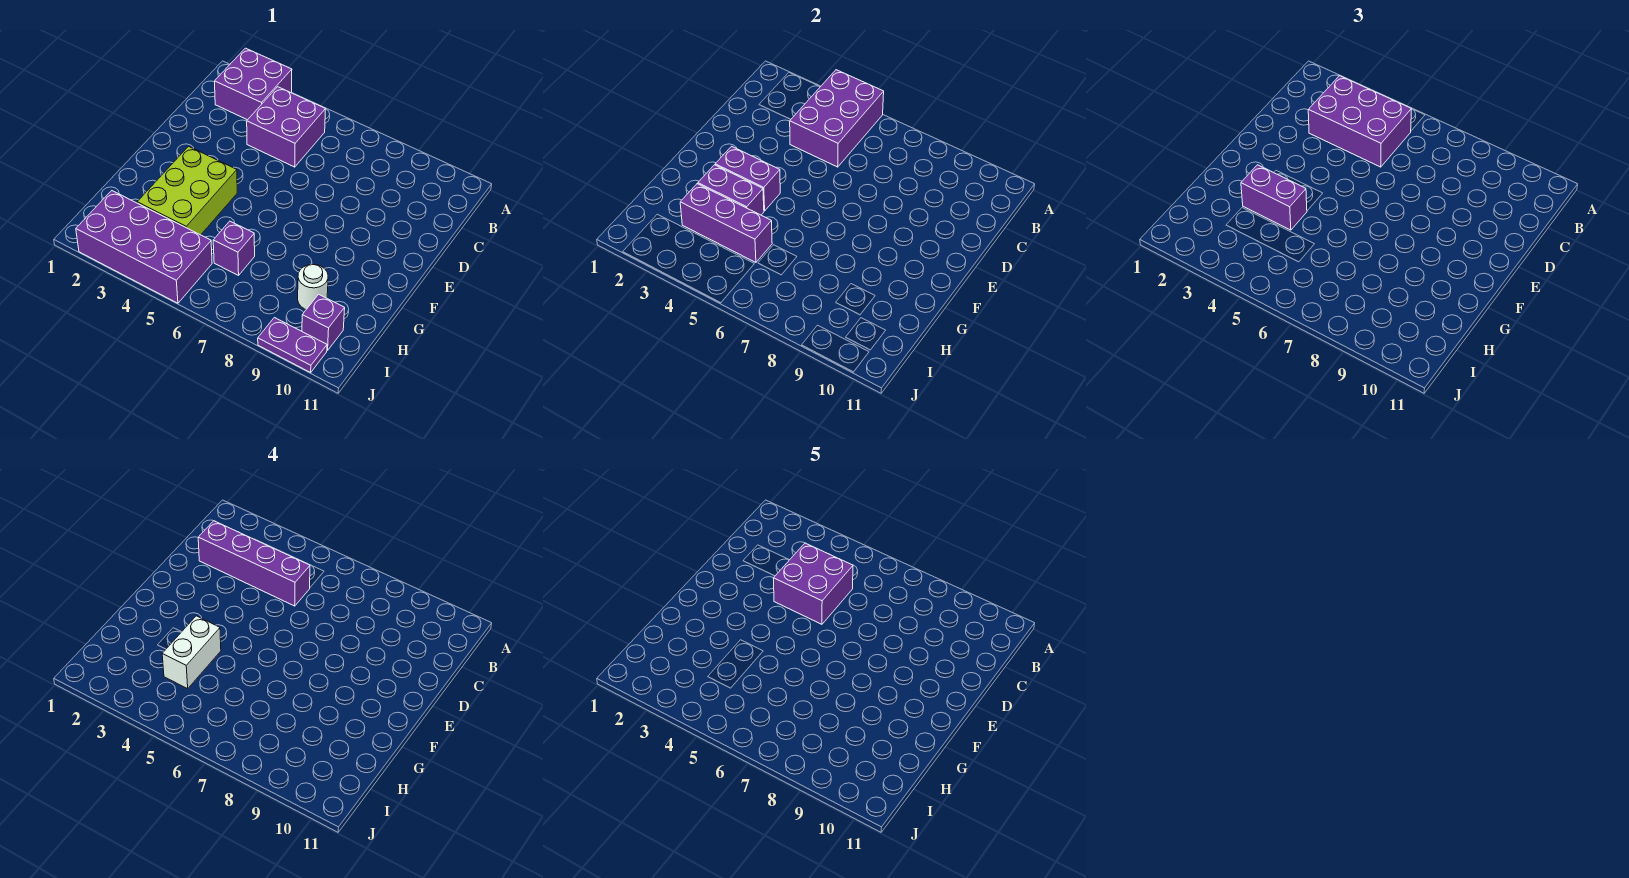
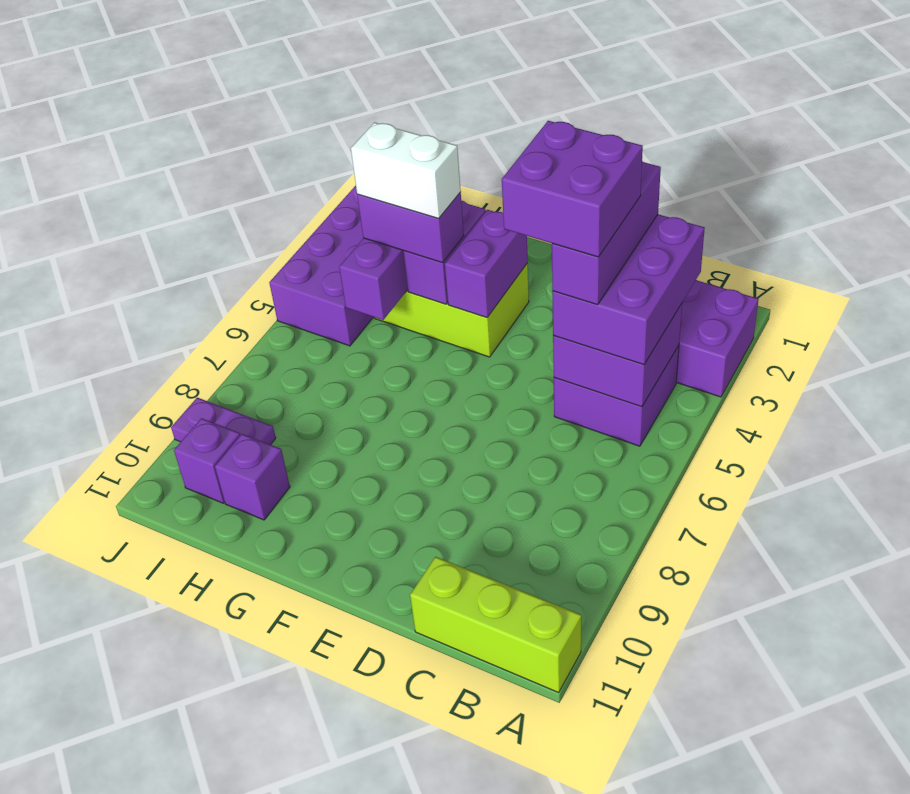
purple brick A4:C5 level 2 -> purple brick B4:C5 level 2
none -> lime brick A11:C11 level 1
purple brick C2:C5 level 4 -> purple brick C3:C5 level 4
purple brick G3:G4 level 3 -> purple brick G4:H4 level 3
purple brick H6 level 1 -> purple brick H10 level 1
white round brick H9 level 1 -> none
purple plate J9:J10 level 1 -> purple plate I9:J9 level 1

